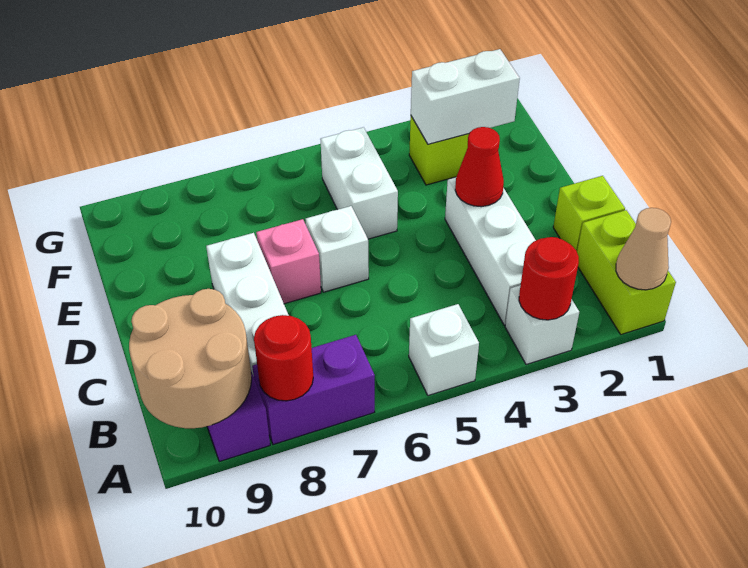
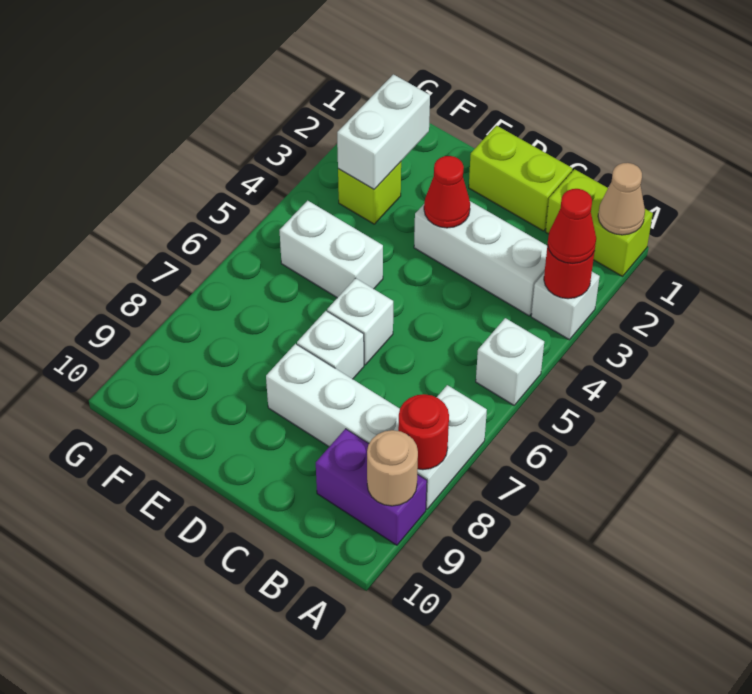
none -> red cone A3 level 3
purple brick A7:A8 level 1 -> white brick A7:A8 level 1
tan round brick A9:B10 level 2 -> tan round brick A9 level 2
lime brick C1 level 1 -> lime brick C1:D1 level 1
pink brick D7 level 1 -> white brick D7 level 1

